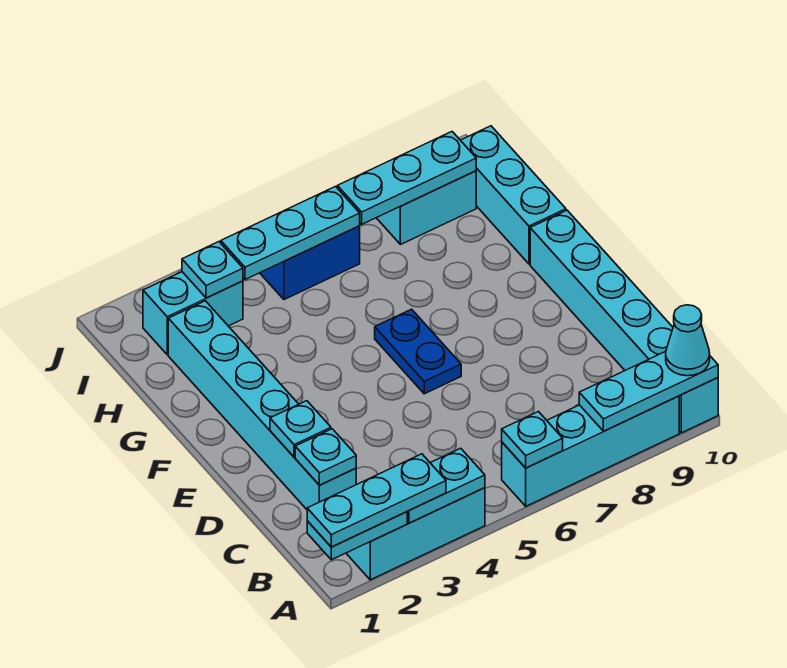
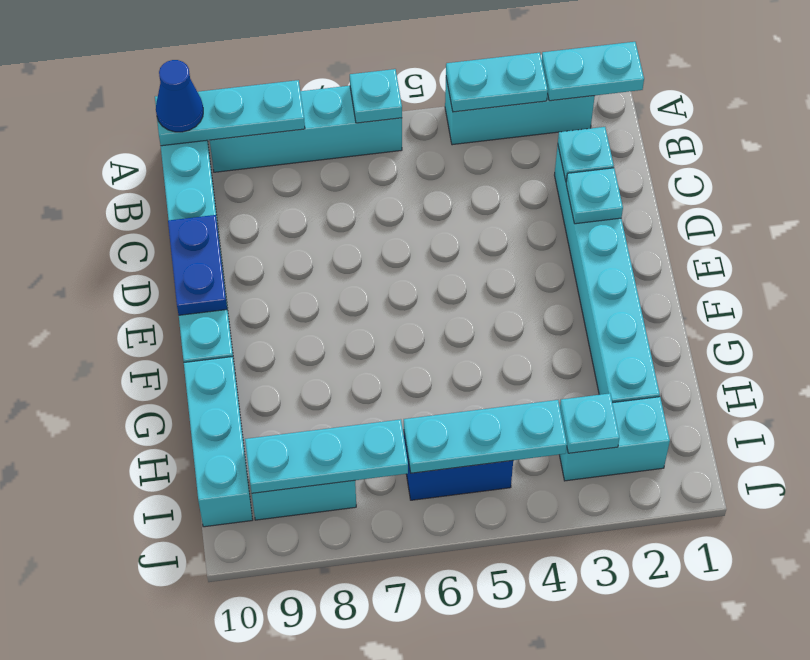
cyan plate A1:A3 level 3 -> none
cyan cone A10 level 3 -> blue cone A10 level 3
blue plate E6:F6 level 1 -> blue plate D10:E10 level 2

